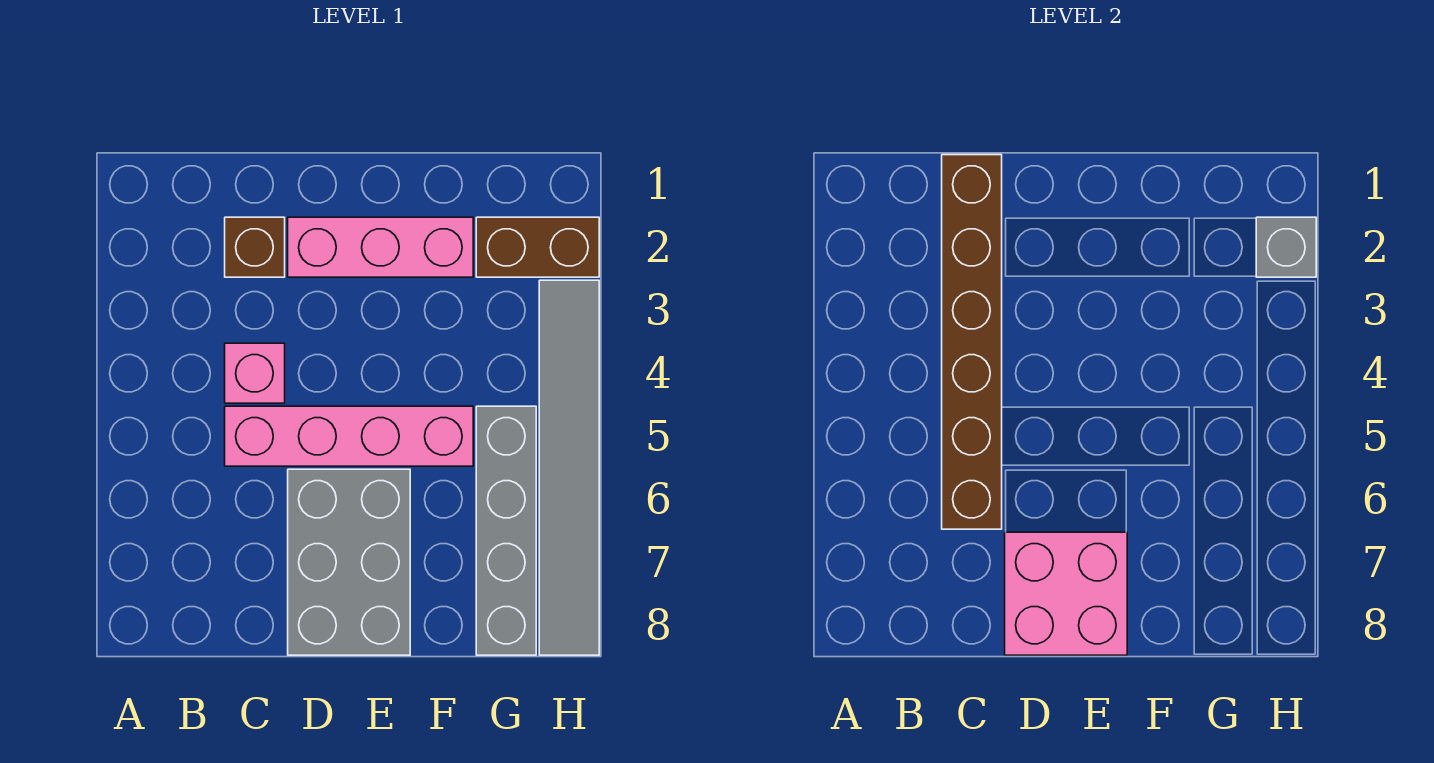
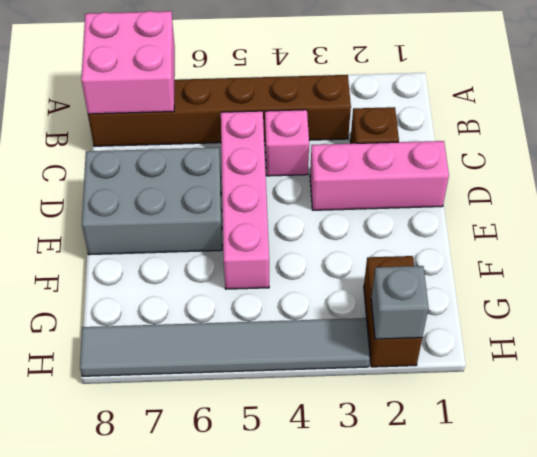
brown brick C1:C6 level 2 -> brown brick B3:B8 level 1
pink brick D2:F2 level 1 -> pink brick D1:D3 level 1
pink brick D7:E8 level 2 -> pink brick A7:B8 level 2
grey brick G5:G8 level 1 -> none

